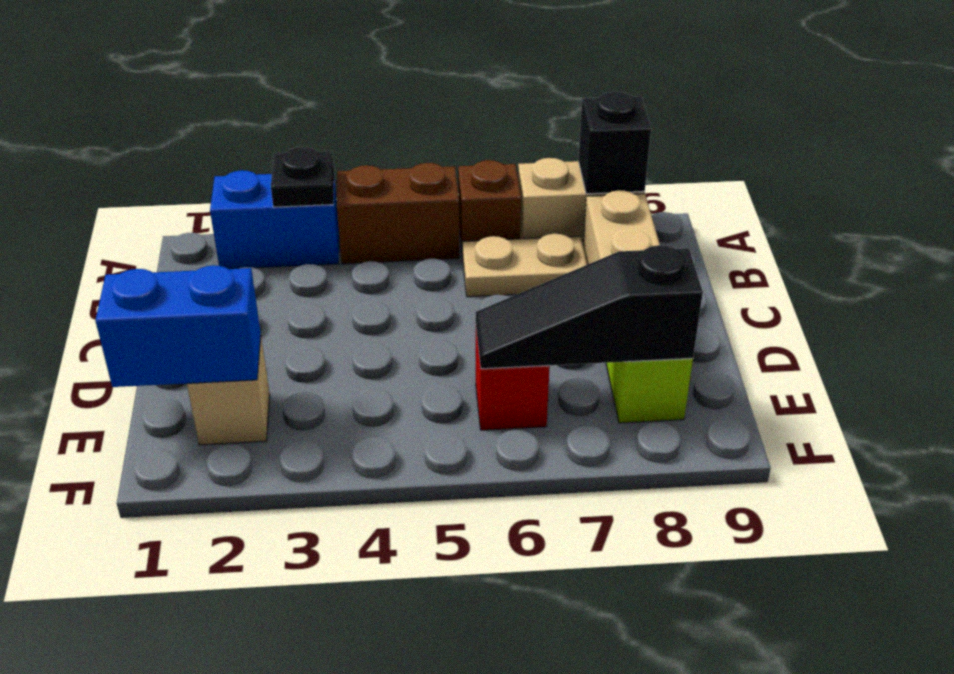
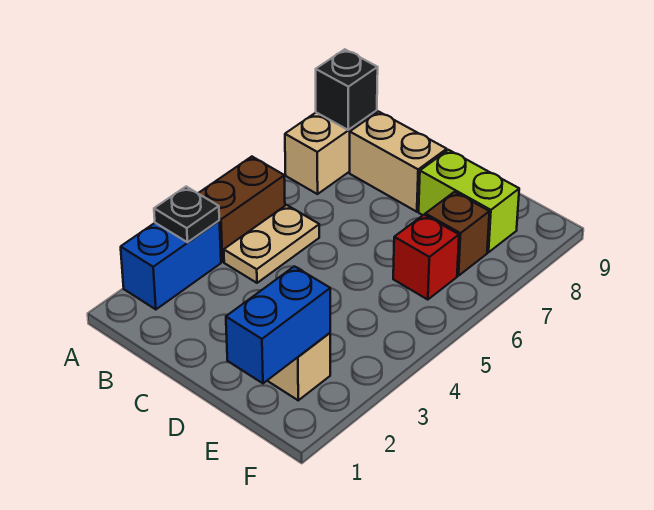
brown brick A6 level 1 -> brown brick E7 level 1
tan plate B6:B7 level 1 -> tan plate B4:B5 level 1
black slope E6:E8 level 2 top 8 -> none

